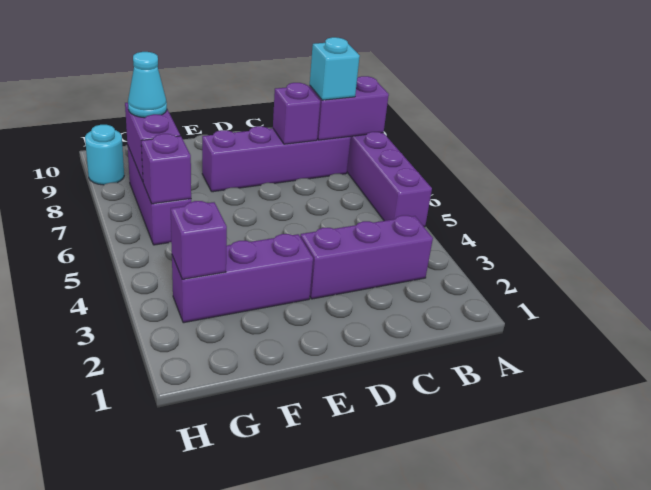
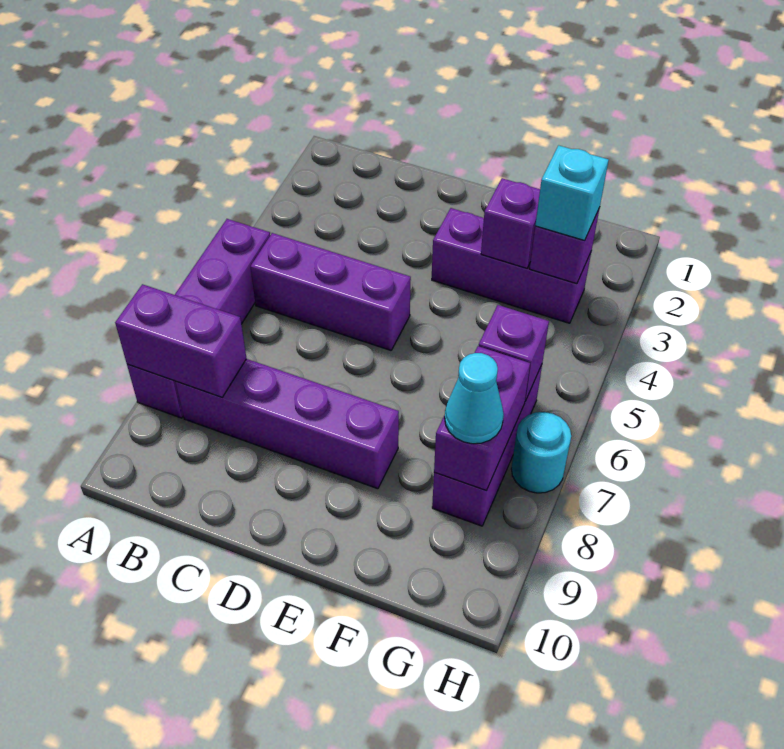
purple brick B3:D3 level 1 -> purple brick B5:D5 level 1
cyan brick B8 level 3 -> cyan brick G3 level 3
purple brick C8 level 2 -> purple brick F3 level 2
cyan round brick H9 level 1 -> cyan round brick H7 level 1

